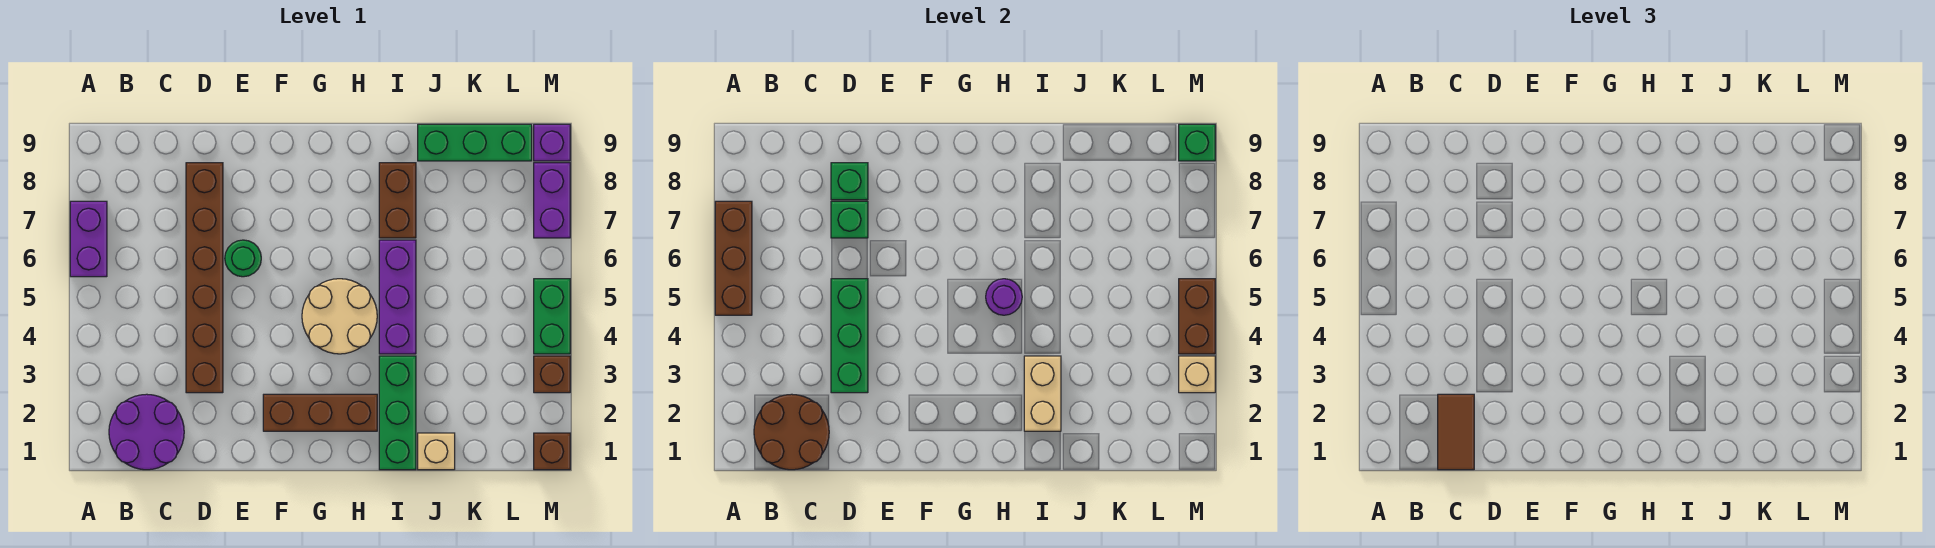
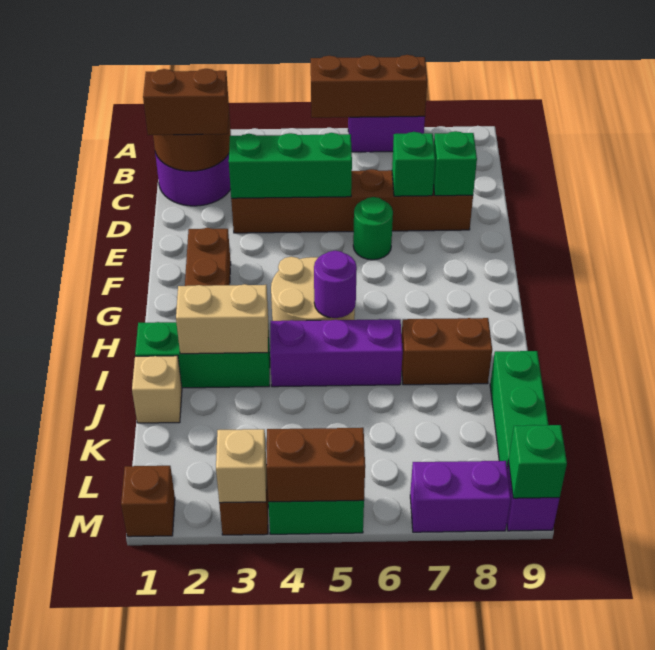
brown tile C1:C2 level 3 -> brown brick C1:C2 level 3

